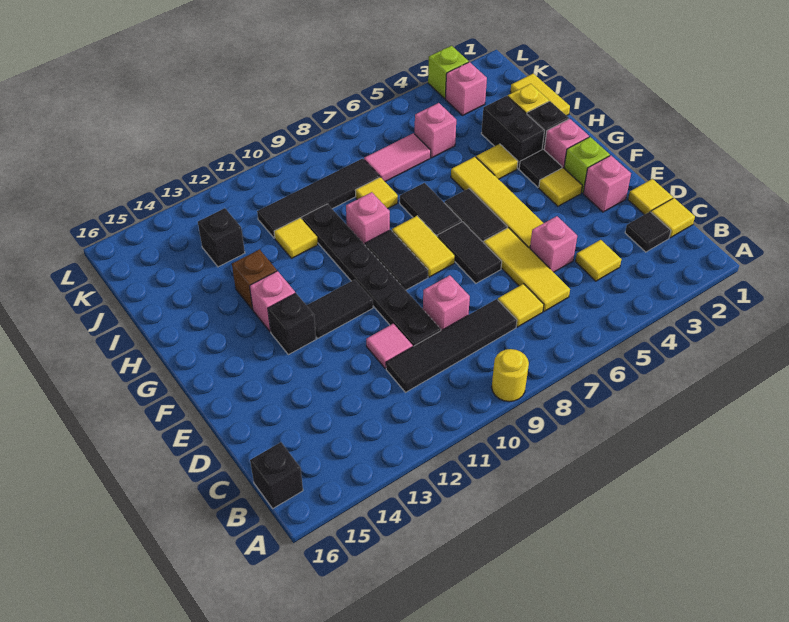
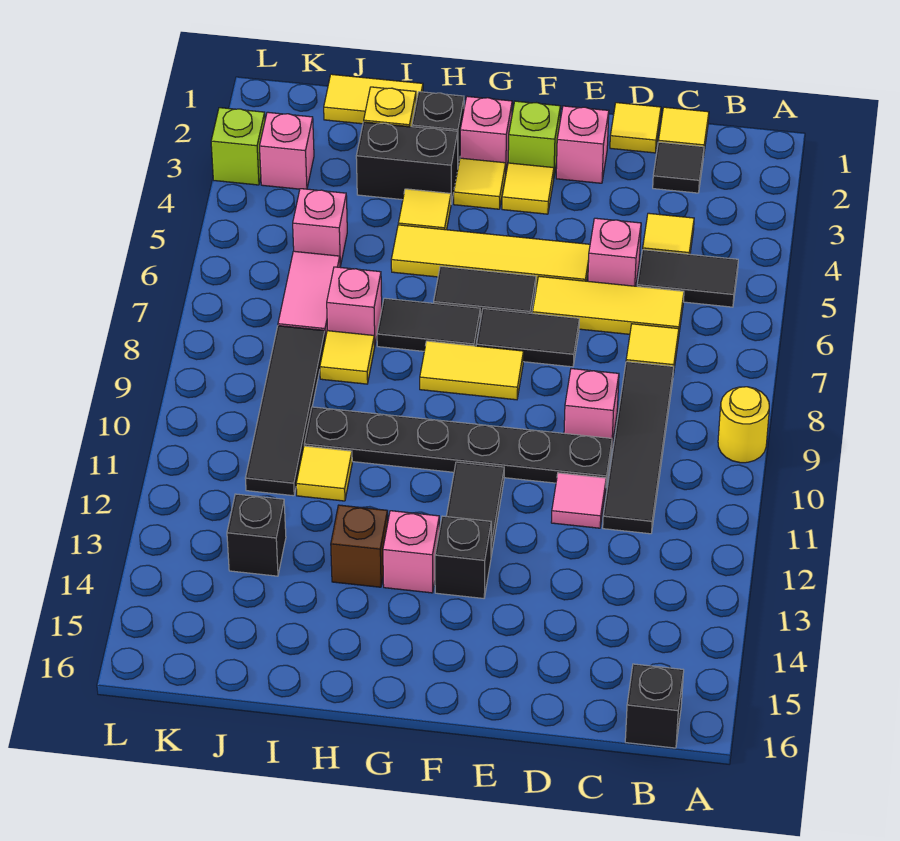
black tile F9:G9 level 1 -> black tile B5:C5 level 1
black tile G3 level 1 -> yellow tile G3 level 1
pink brick H9 level 1 -> pink brick I7 level 1

